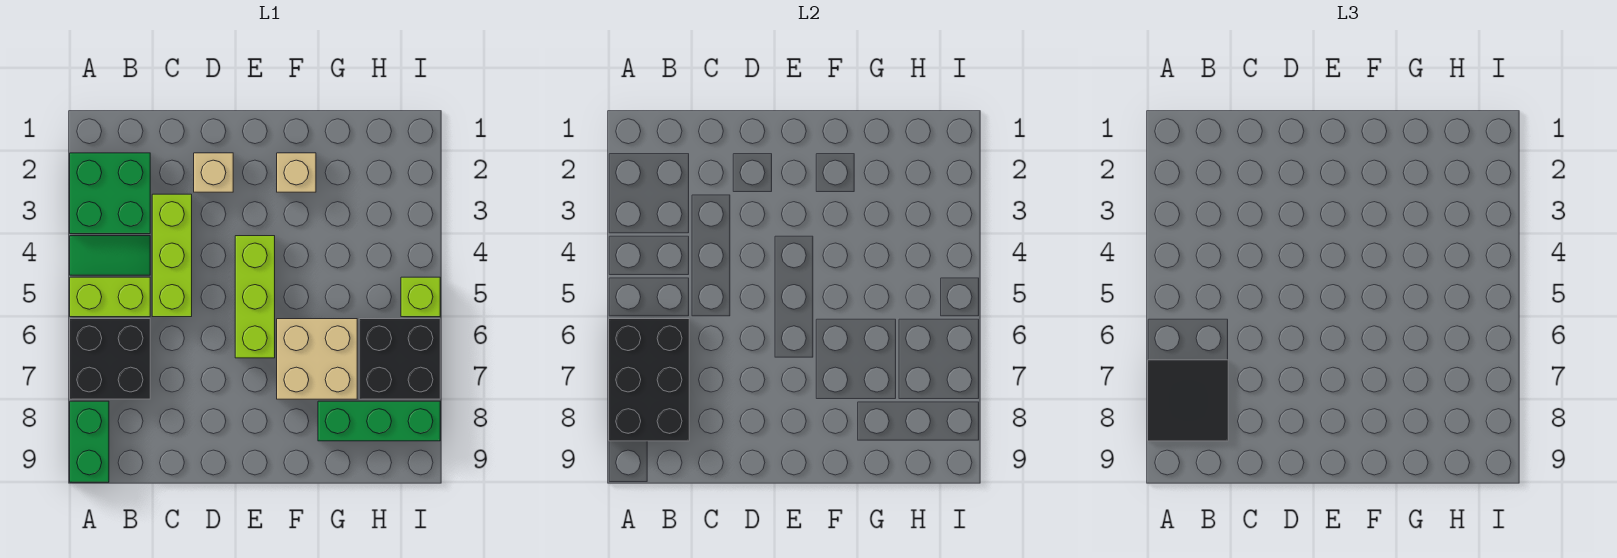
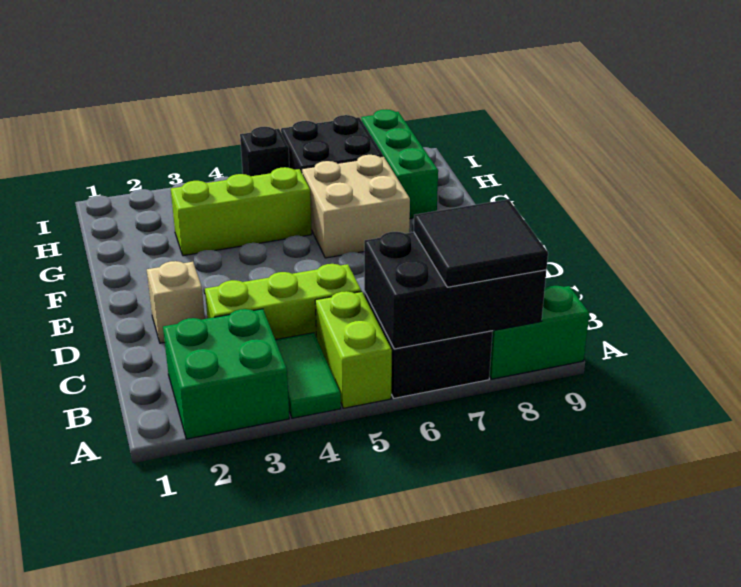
lime brick E4:E6 level 1 -> lime brick G3:G5 level 1
tan brick F2 level 1 -> none
lime brick I5 level 1 -> black brick I5 level 1

